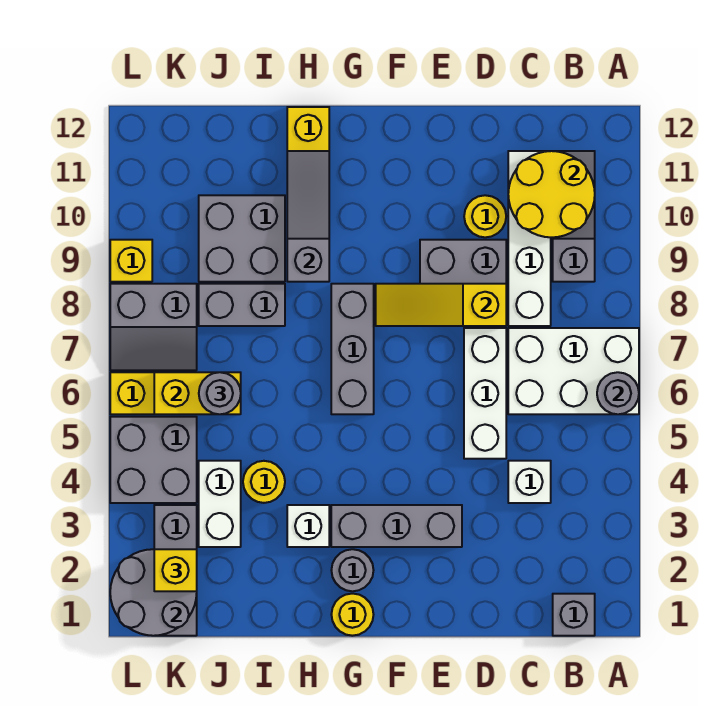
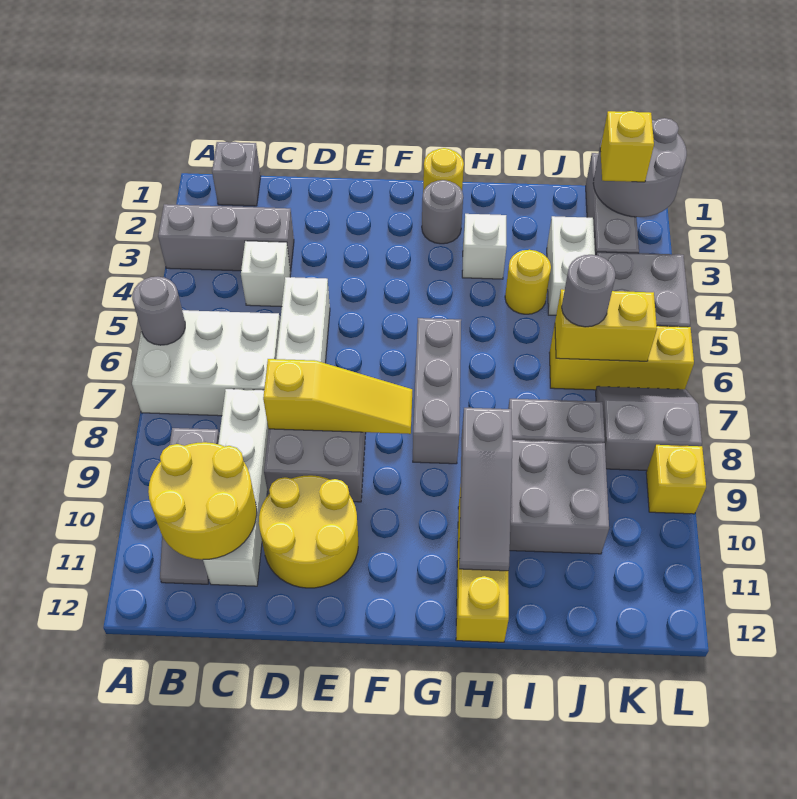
yellow round brick D10 level 1 -> yellow round brick D10:E11 level 1
grey brick E3:G3 level 1 -> grey brick A3:C3 level 1

